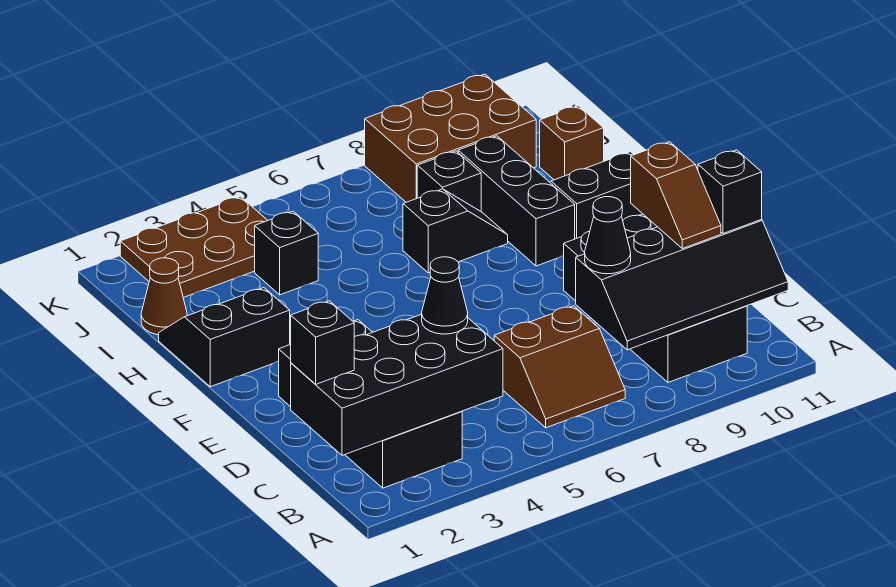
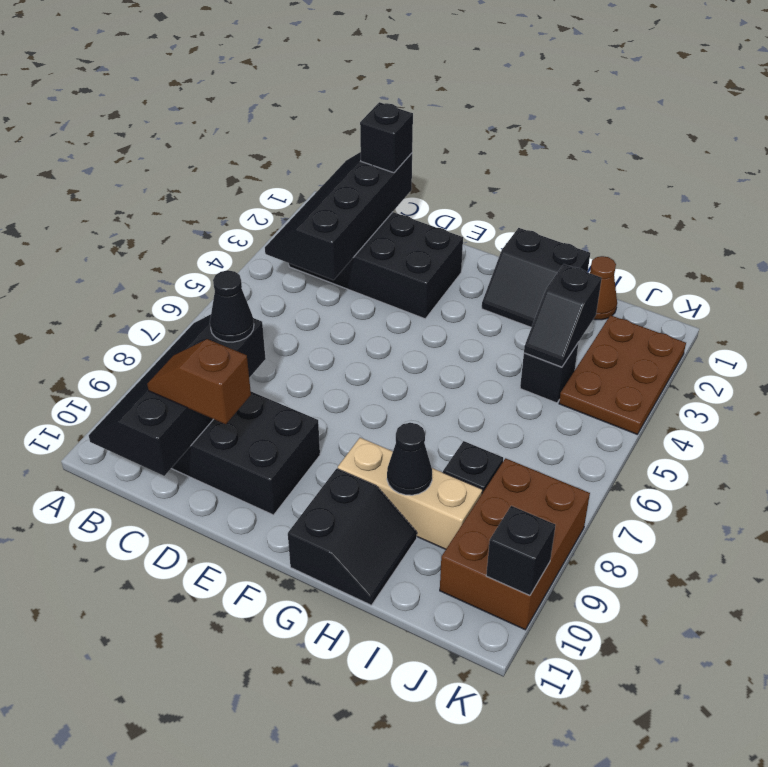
black brick B1:C4 level 2 -> black slope B1:C4 level 2 top C
brown slope B6:C7 level 1 top C -> none
black cone C4 level 3 -> black cone H9 level 2
black brick C11 level 3 -> black brick K10 level 2
black slope G1:H2 level 1 top G -> black slope G1:H2 level 1 top 1
black brick G9:I9 level 1 -> tan brick G9:I9 level 1
black slope H7:H8 level 1 top 7 -> black slope I3:I4 level 2 top 3
brown brick I11 level 1 -> none

